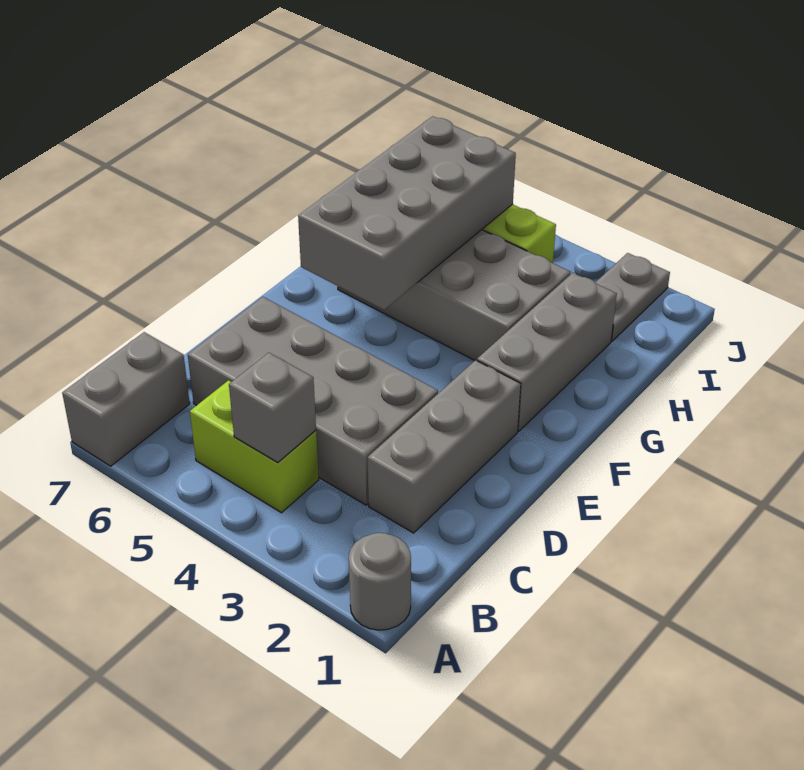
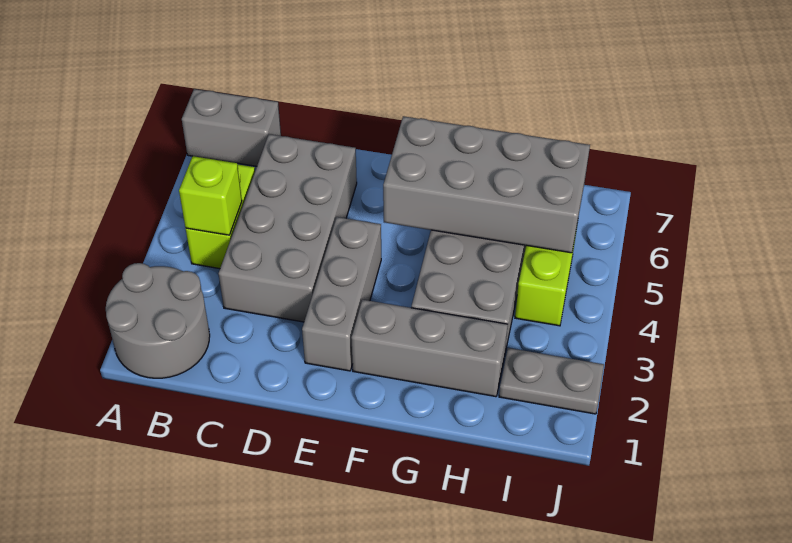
grey round brick A1 level 1 -> grey round brick A1:B2 level 1
grey brick B4 level 2 -> lime brick B4 level 2
grey brick C2:E2 level 1 -> grey brick E2:E4 level 1

